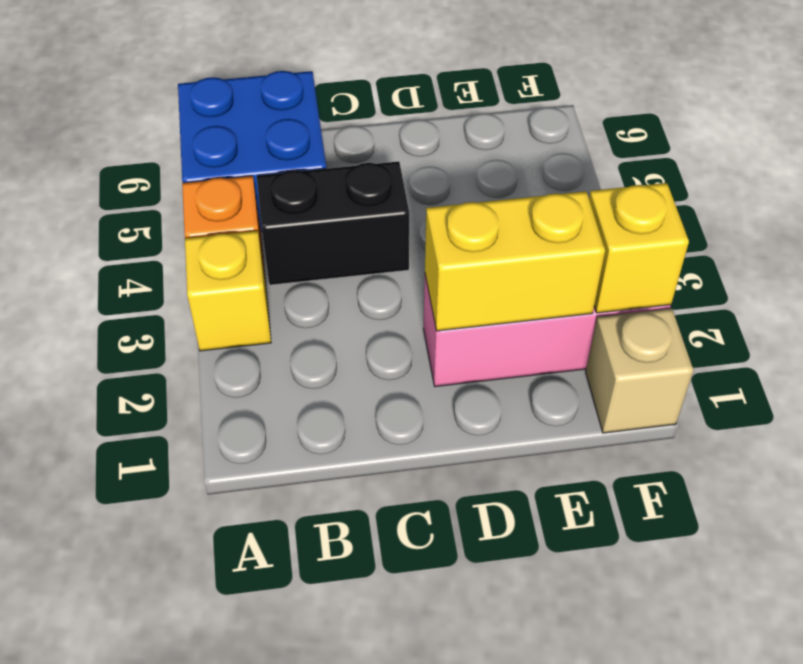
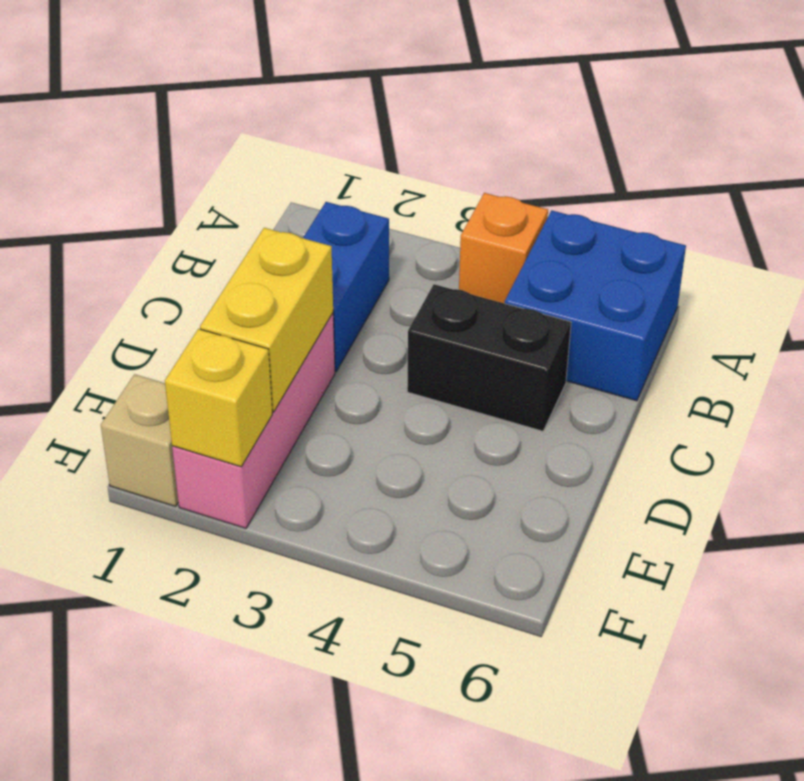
yellow brick A3 level 1 -> none
none -> blue brick B2:C2 level 1
black brick B4:C4 level 1 -> black brick C4:C5 level 1

